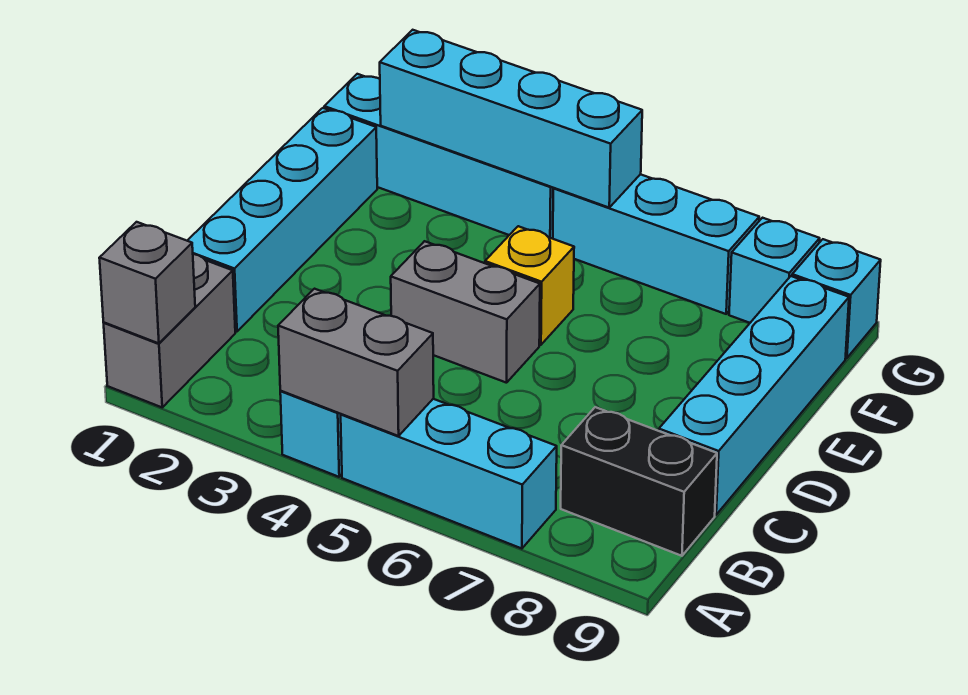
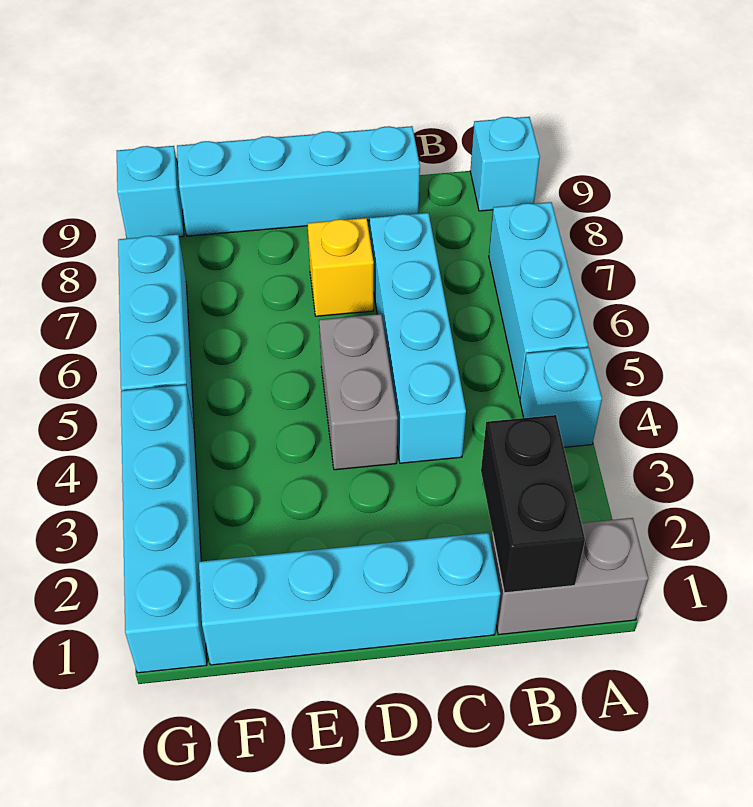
grey brick A1 level 2 -> none
grey brick A4:A5 level 2 -> none
black brick B8:B9 level 1 -> black brick B1:B2 level 2
yellow brick E5 level 1 -> yellow brick D7 level 1
cyan brick G2:G5 level 2 -> cyan brick C4:C7 level 1
cyan brick G8 level 1 -> cyan brick A9 level 1

